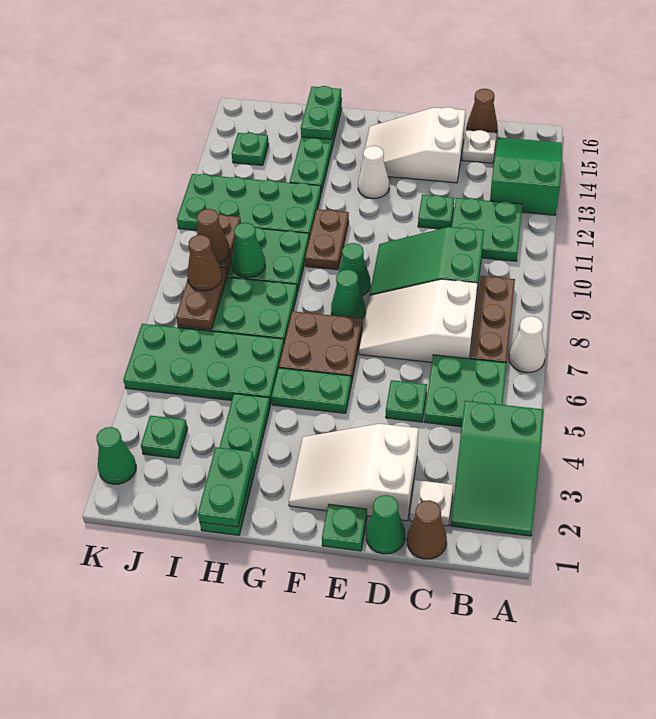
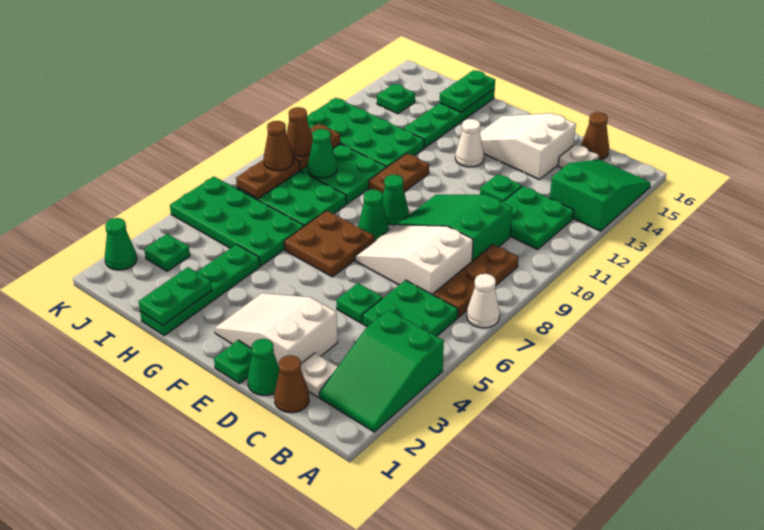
green plate F5:G5 level 1 -> none

